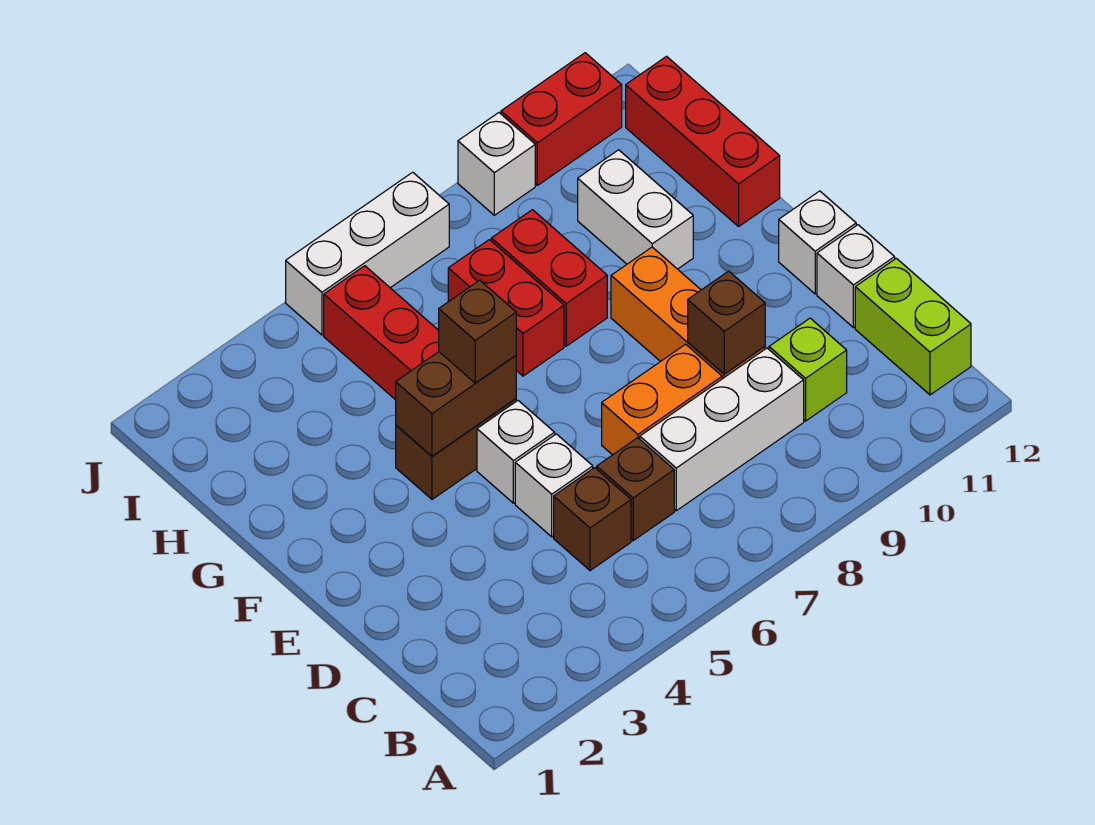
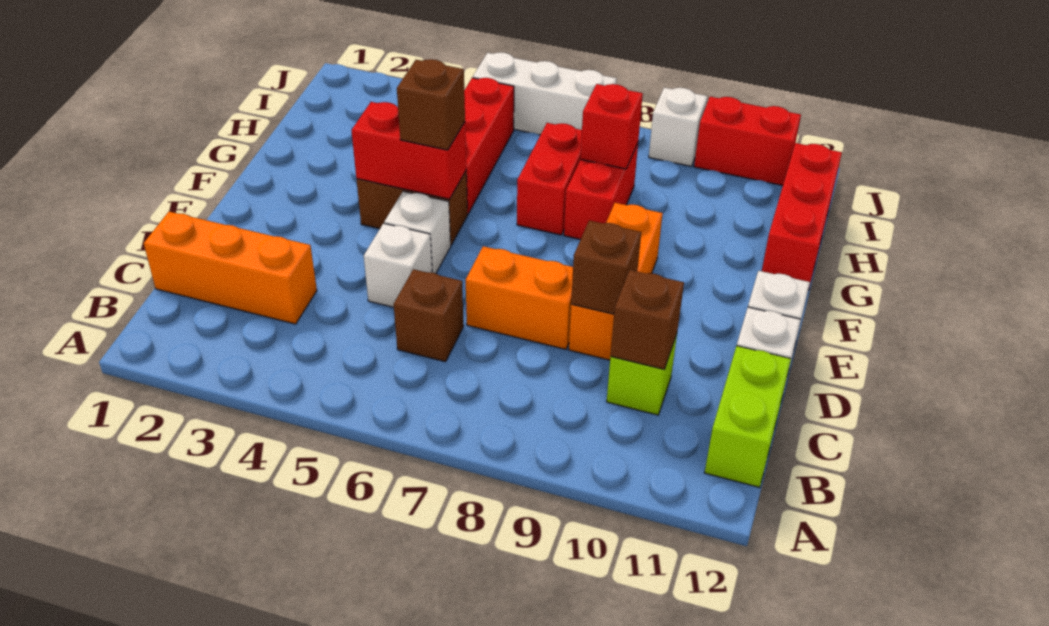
none -> orange brick C1:C3 level 1
brown brick C5 level 1 -> brown brick C10 level 2
white brick C7:C9 level 1 -> none
brown brick F4:F5 level 2 -> red brick F4:F5 level 2
white brick G10:H10 level 1 -> none
none -> red brick H8 level 2

